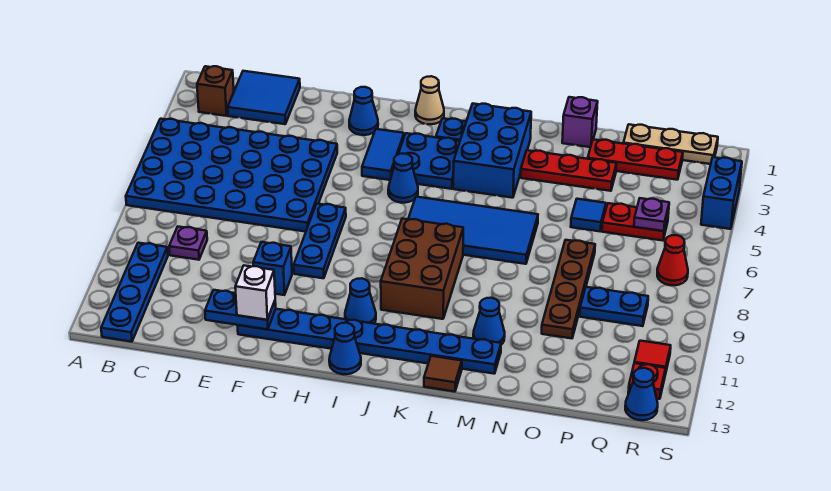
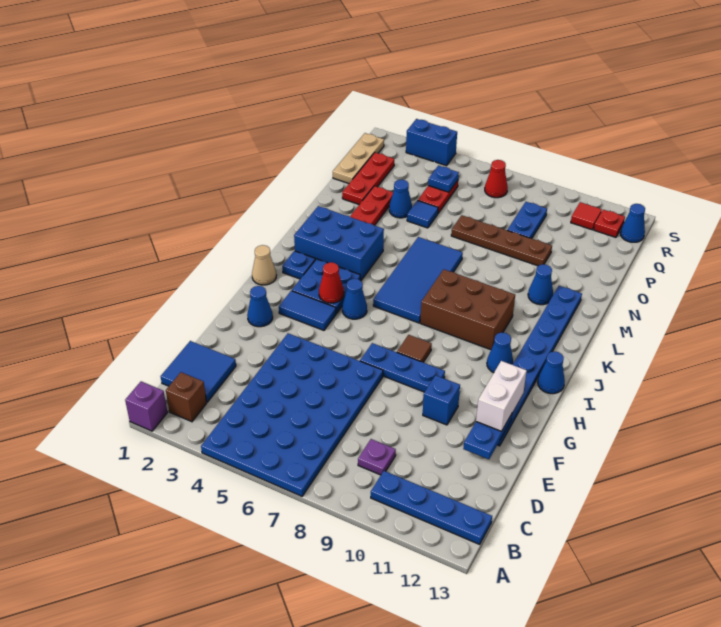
white brick F12 level 3 -> white brick F12:G12 level 3
none -> red cone I4 level 2
brown tile L13 level 1 -> brown tile H8 level 1
purple brick N1 level 1 -> purple brick A1 level 1
none -> blue cone O4 level 1
purple plate Q5 level 2 -> blue plate Q5 level 2

